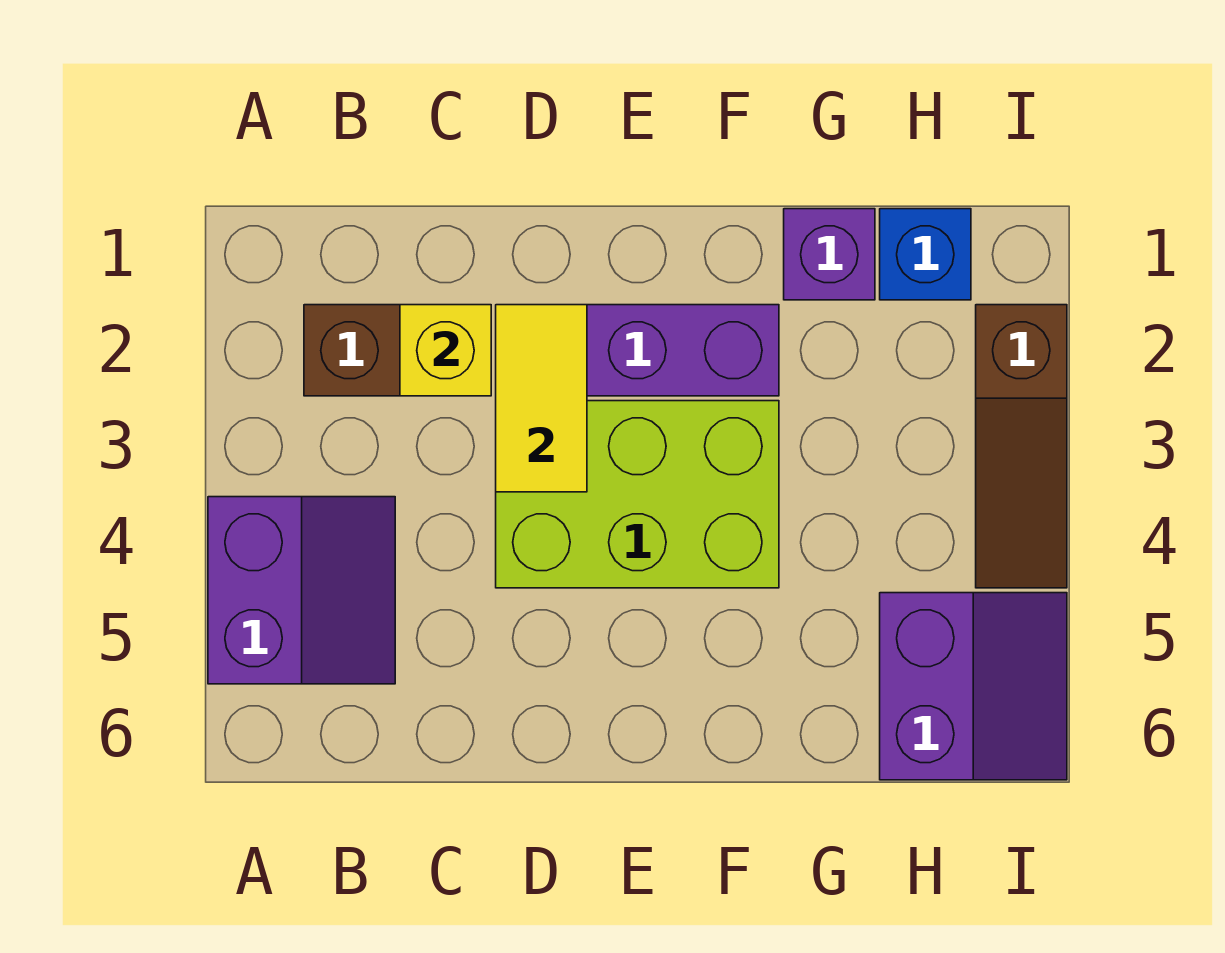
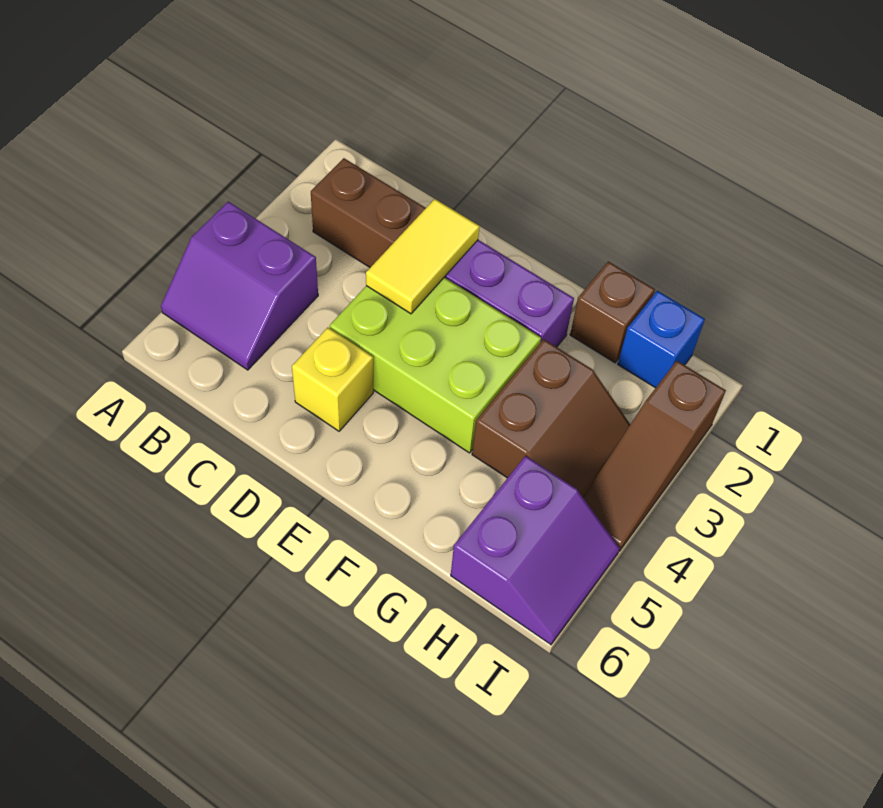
purple slope A4:B5 level 1 top A -> purple slope A4:B5 level 1 top 4
yellow brick C2 level 2 -> yellow brick D5 level 1
purple brick G1 level 1 -> brown brick G1 level 1
none -> brown slope G3:H4 level 1 top G

